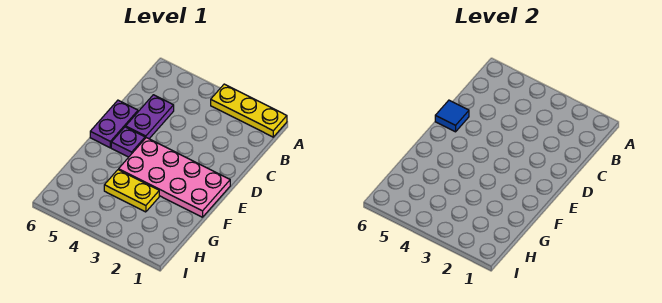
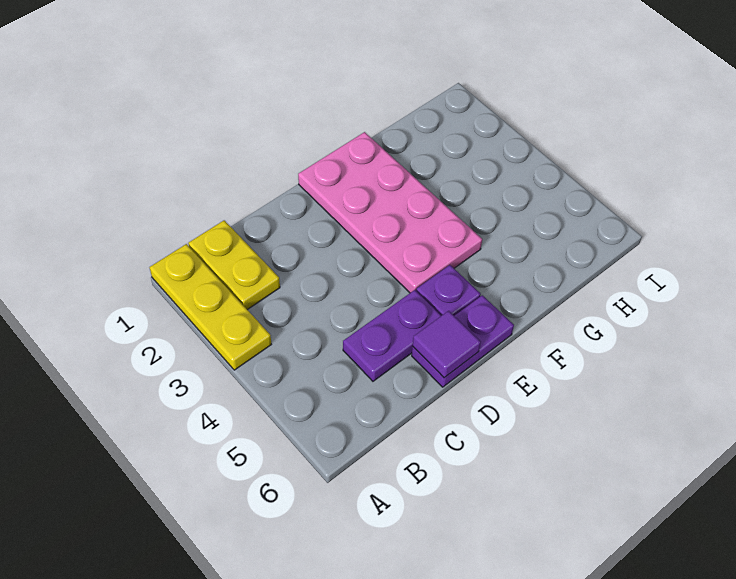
blue tile D6 level 2 -> purple tile D6 level 2
yellow plate G3:G4 level 1 -> yellow plate B1:B2 level 1

